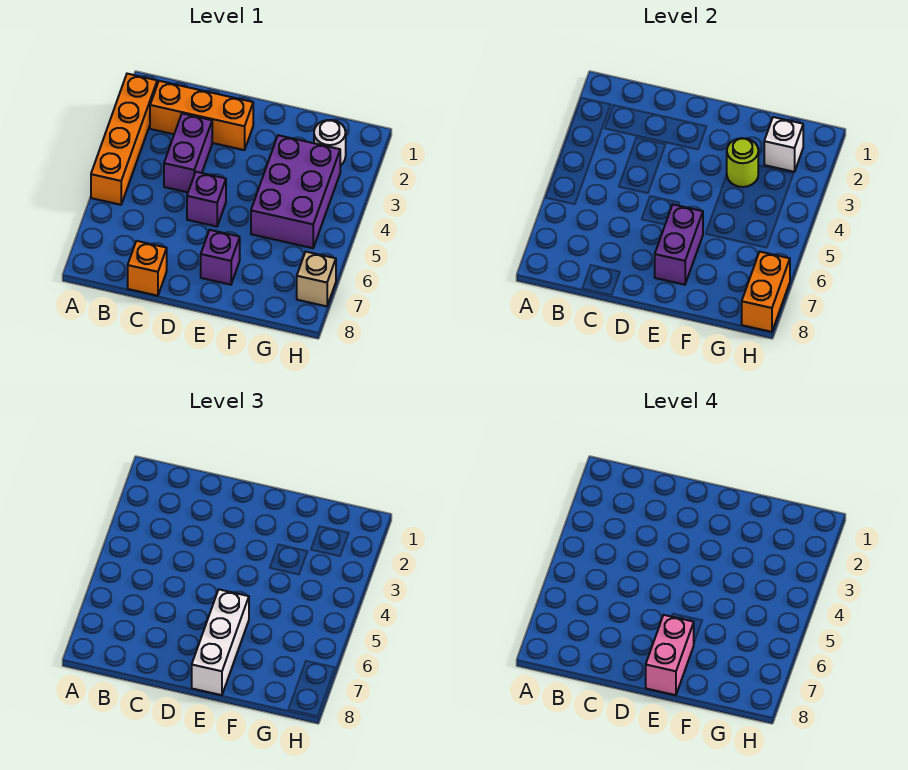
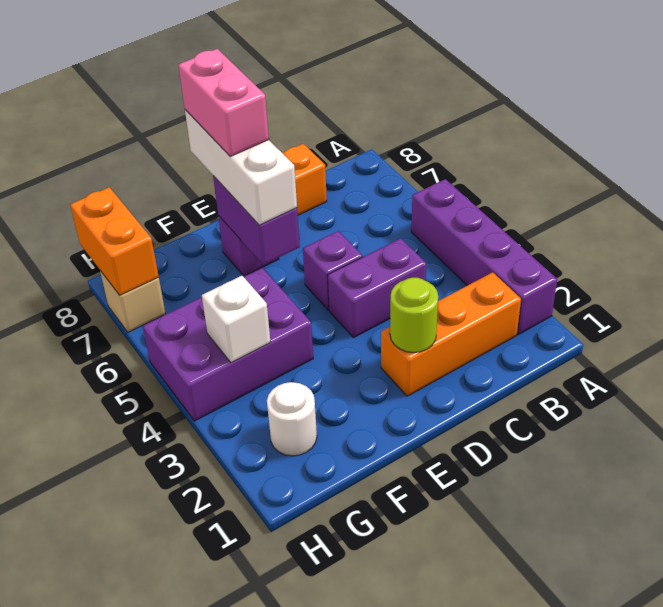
orange brick A2:A5 level 1 -> purple brick A2:A5 level 1
purple brick C3:C4 level 1 -> purple brick C4:D4 level 1
purple brick F3:G5 level 1 -> purple brick F4:H5 level 1
lime round brick F3 level 2 -> lime round brick D2 level 2
white brick G2 level 2 -> white brick G4 level 2

